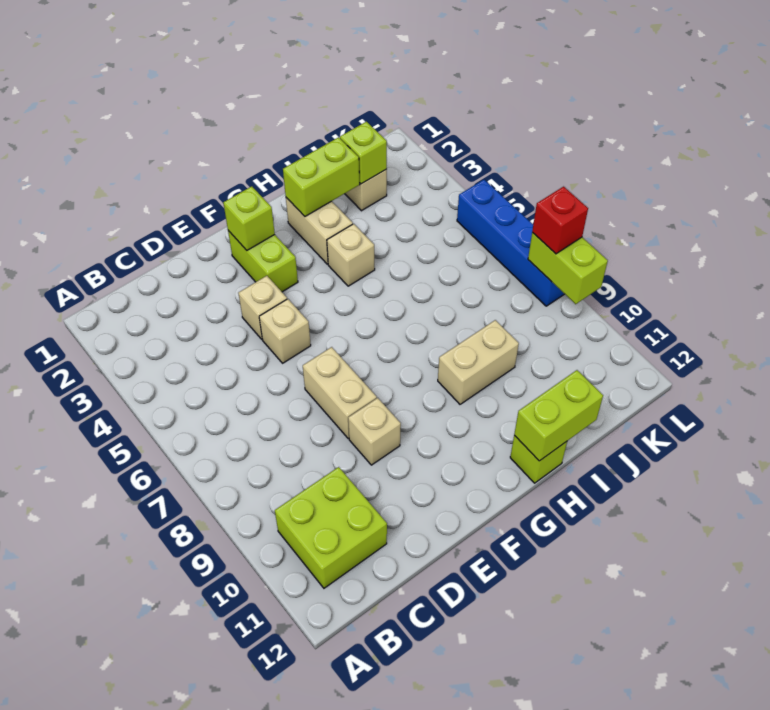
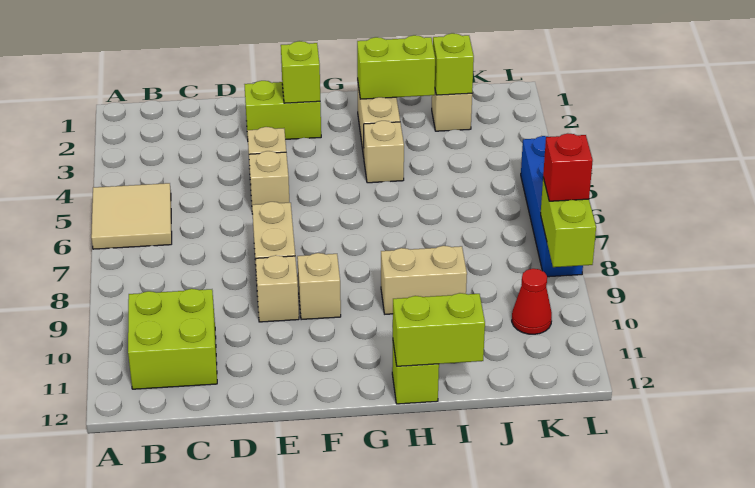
none -> tan tile A5:B6 level 1
lime brick F2:F3 level 1 -> lime brick E2:F2 level 1
none -> tan brick F9 level 1
none -> red cone K10 level 1

